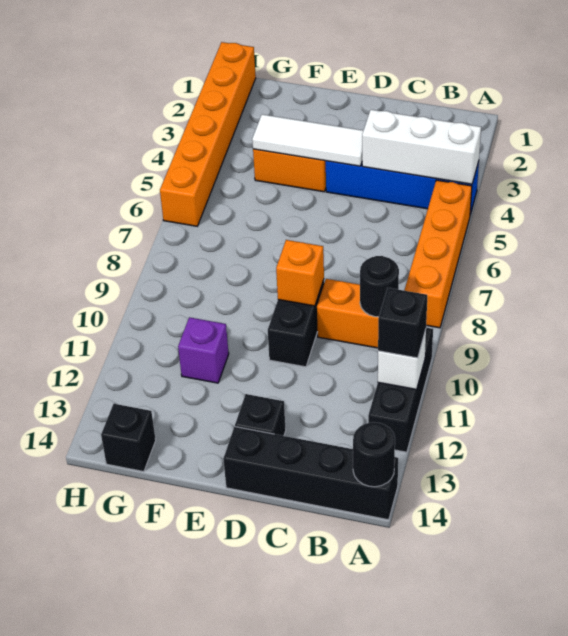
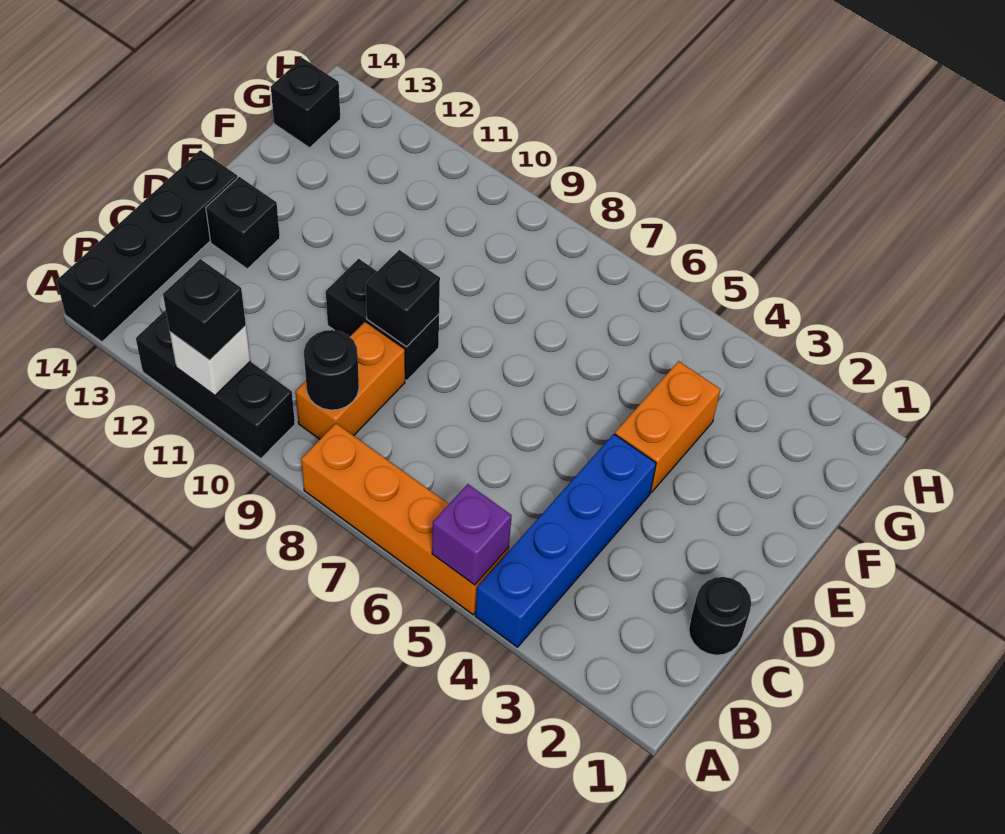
white brick A4:C4 level 2 -> none
black round brick A14 level 2 -> black round brick C1 level 1
white tile D4:F4 level 2 -> none
orange brick D9 level 2 -> black brick D9 level 2
purple brick F11 level 1 -> purple brick A5 level 2
orange brick H1:H6 level 1 -> none

